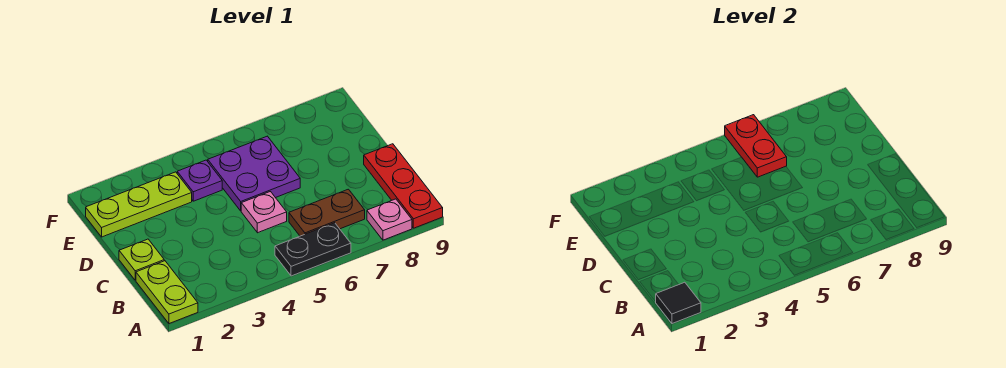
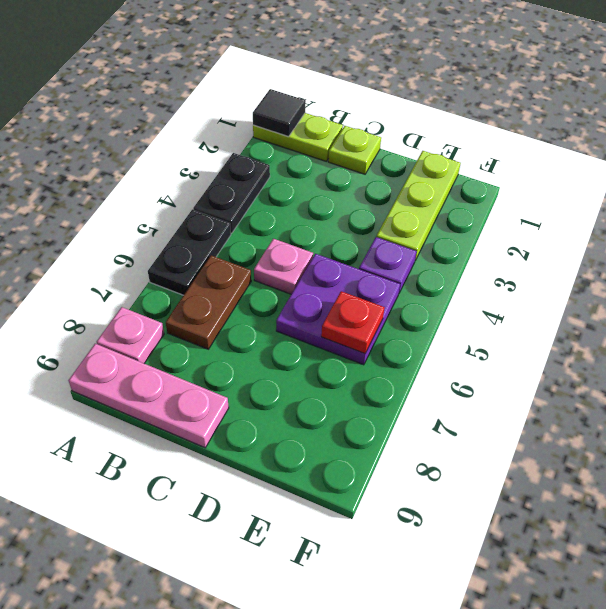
none -> black plate A3:A4 level 1
red plate A9:C9 level 1 -> pink plate A9:C9 level 1
red plate E6:F6 level 2 -> red plate E6 level 2

